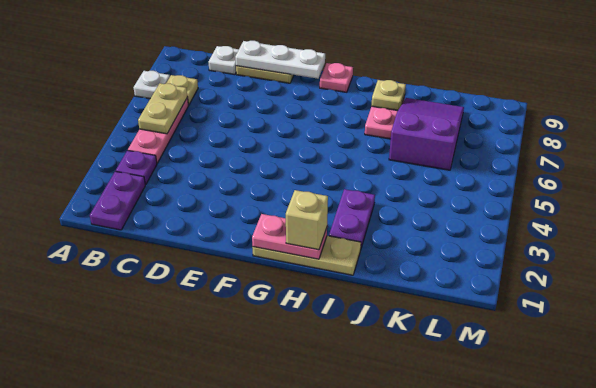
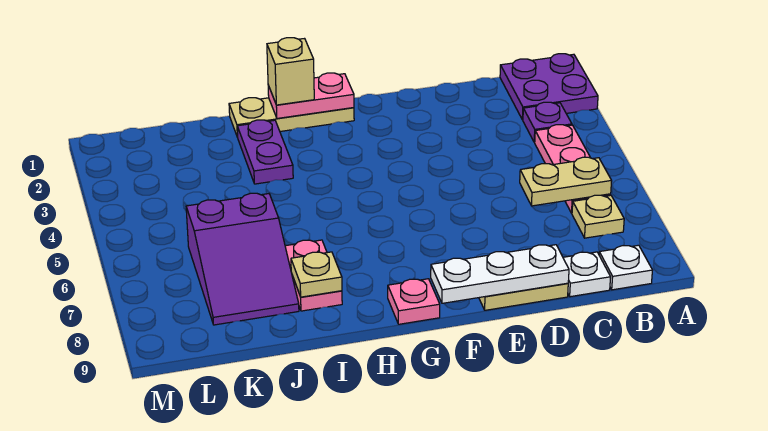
white plate A7 level 1 -> white plate B9 level 1
purple plate B1:B2 level 1 -> purple plate A1:B2 level 1
tan plate B5:B6 level 2 -> tan plate B6:C6 level 2

